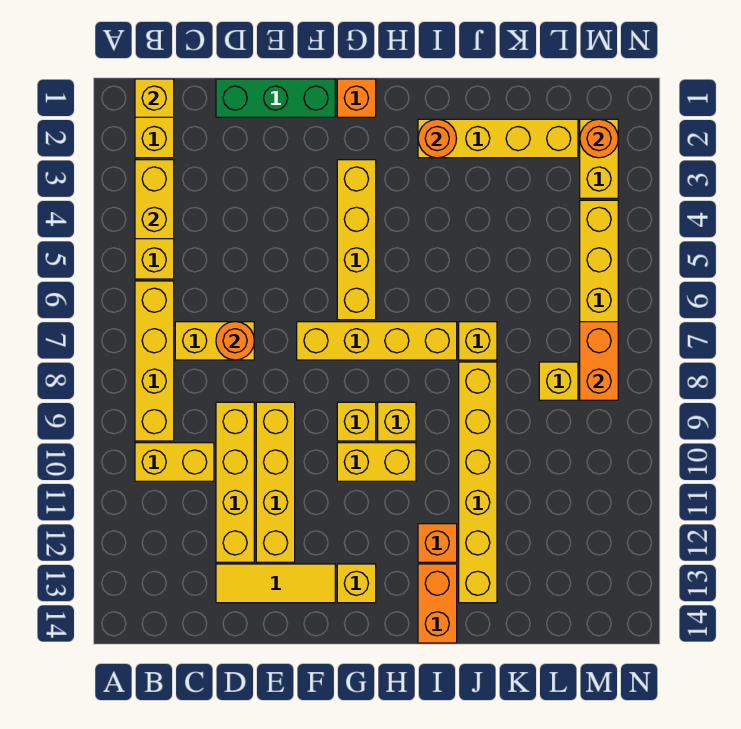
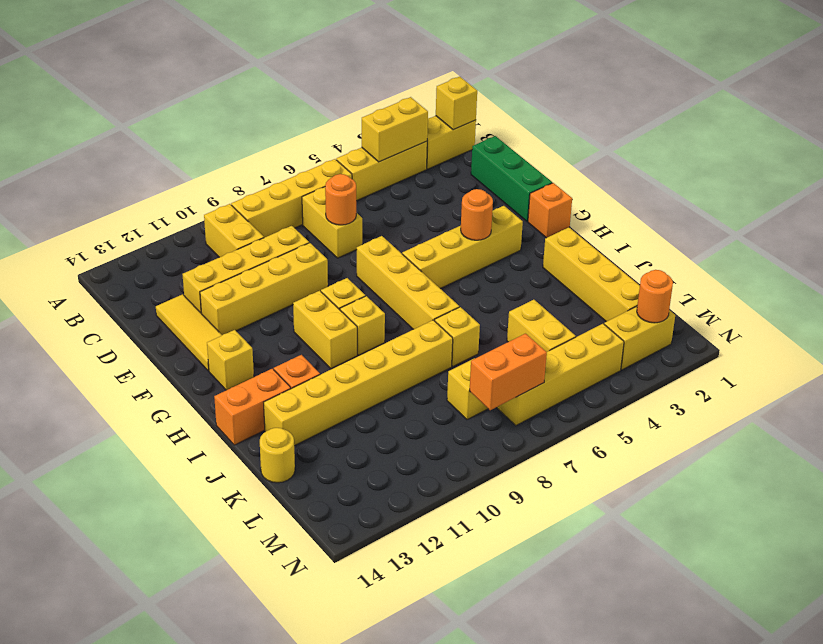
orange round brick I2 level 2 -> orange round brick G4 level 2
none -> yellow brick K5:L5 level 1
none -> yellow round brick K14 level 1

